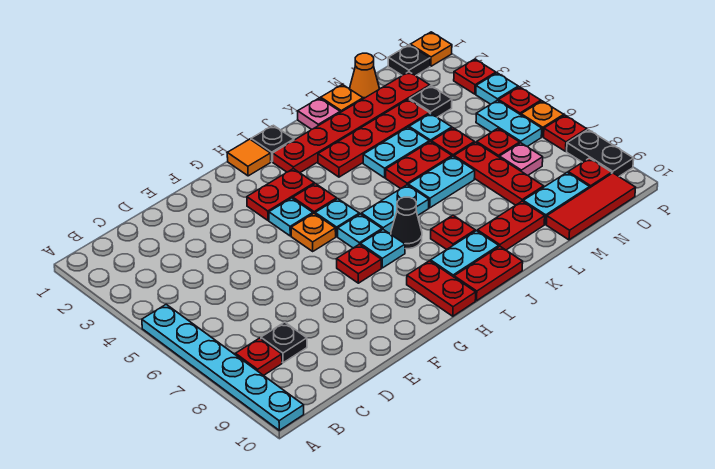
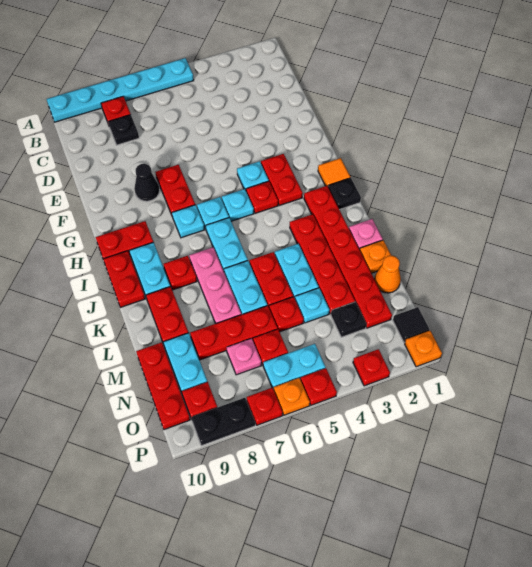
orange plate G5 level 1 -> none
red plate G7 level 1 -> red plate F7:G7 level 1
black cone I7 level 1 -> black cone F8 level 1
none -> pink plate J7:L7 level 1
red tile M10:O10 level 1 -> red plate M10:O10 level 1
black plate O1 level 1 -> black tile O1 level 1
cyan plate P4 level 1 -> none

